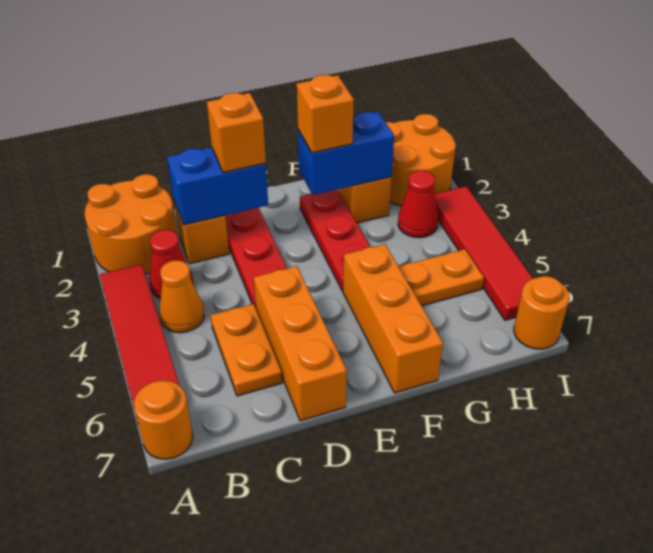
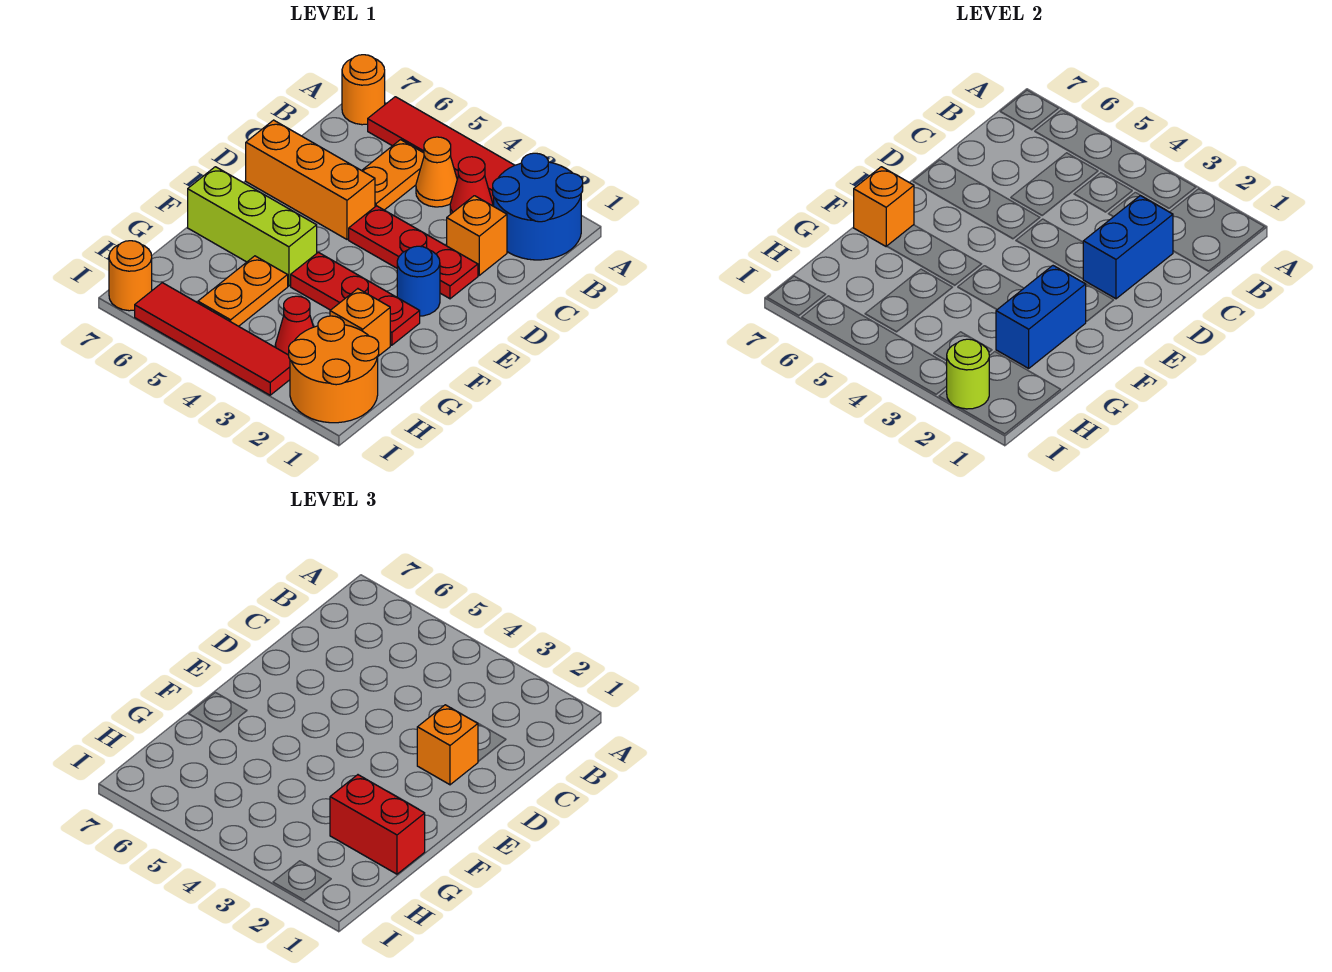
orange round brick A1:B2 level 1 -> blue round brick A1:B2 level 1
orange plate C5:C6 level 1 -> orange plate B5:C5 level 1
none -> blue round brick E2 level 1
orange brick F2 level 3 -> orange brick F7 level 2
orange brick F5:F7 level 1 -> lime brick F5:F7 level 1
none -> red brick G1:G2 level 3
none -> lime round brick I2 level 2

